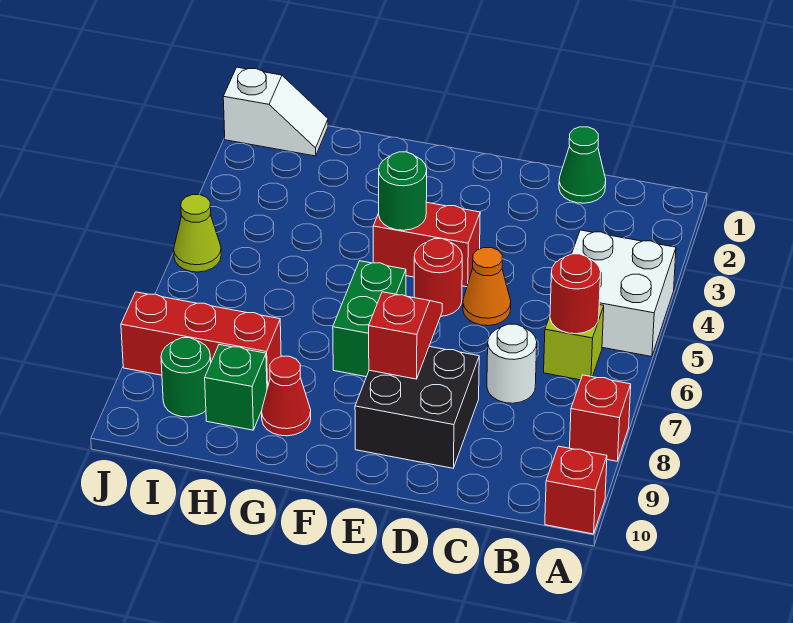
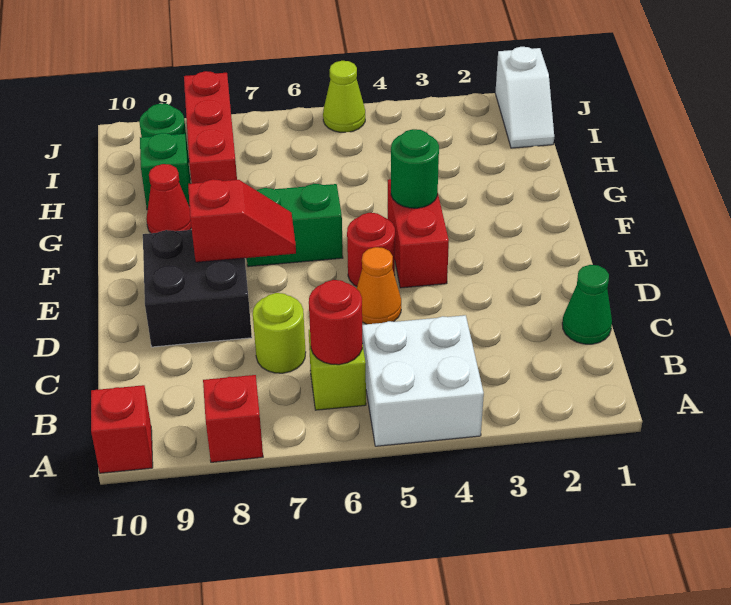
white round brick C7 level 1 -> lime round brick C7 level 1

